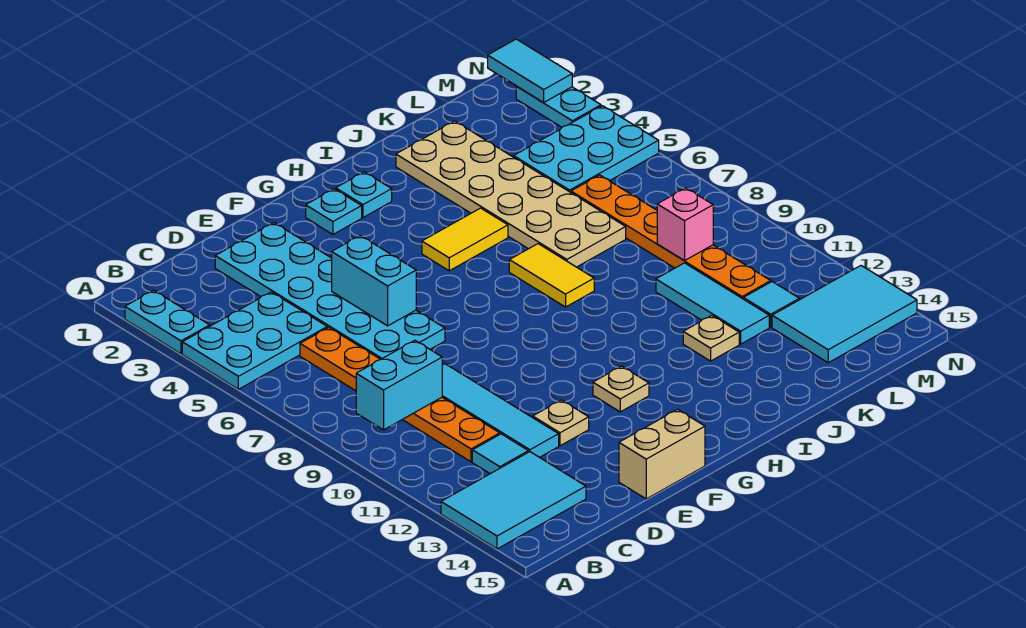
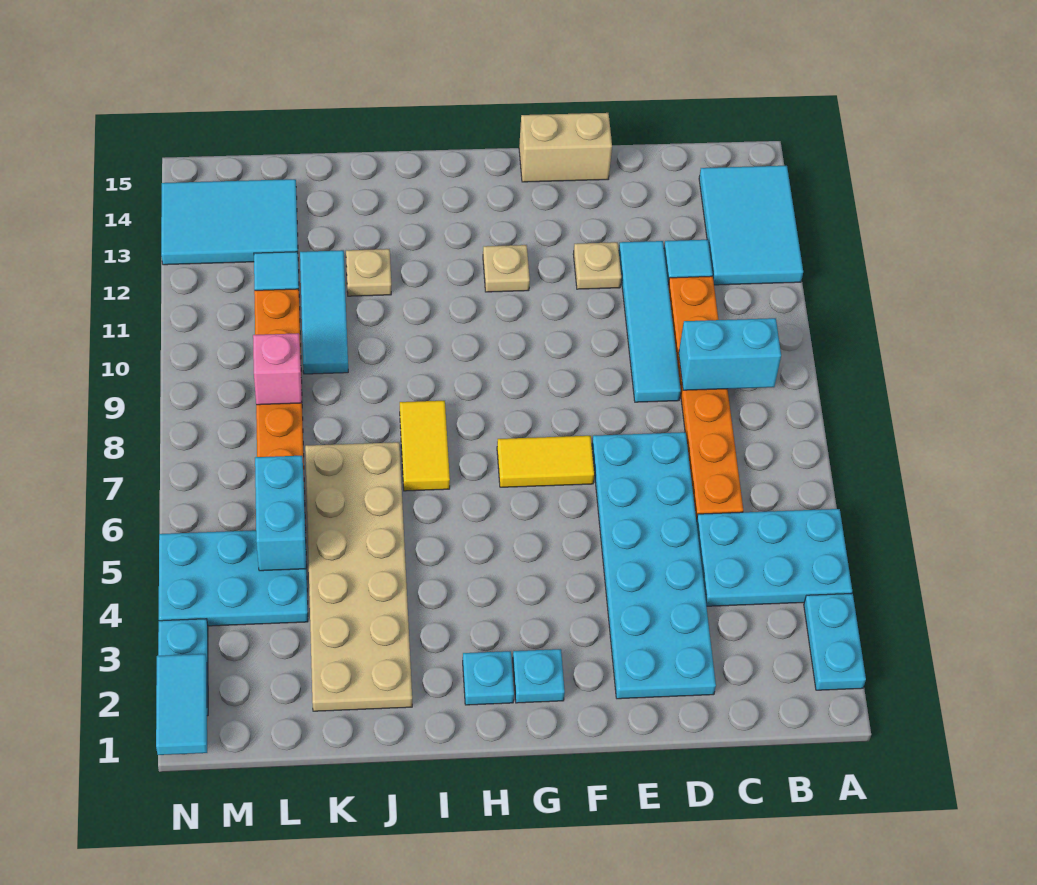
cyan tile A13:C14 level 1 -> cyan tile A12:B14 level 1
cyan brick E5:E6 level 2 -> cyan brick L5:L6 level 2
yellow tile H5:I5 level 1 -> yellow tile F7:G7 level 1

